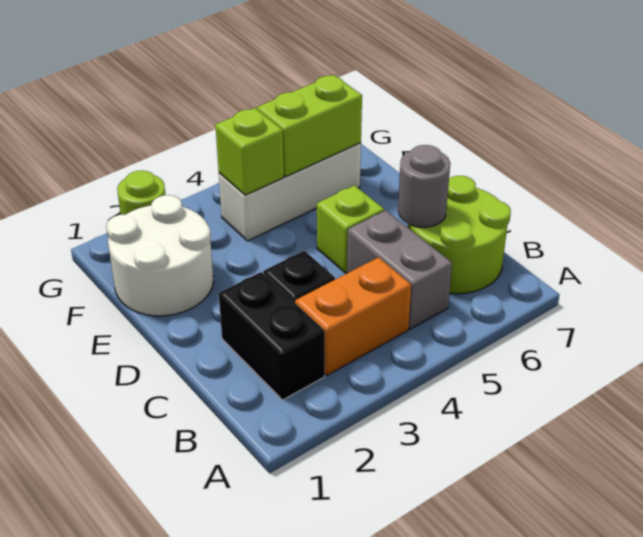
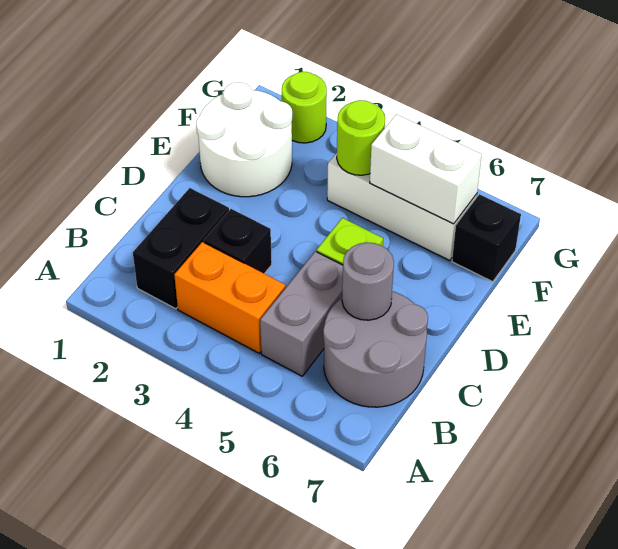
lime round brick B6:C7 level 1 -> grey round brick B6:C7 level 1
lime brick F4 level 2 -> lime round brick F4 level 2
lime brick F5:F6 level 2 -> white brick F5:F6 level 2
none -> black brick F7 level 1

